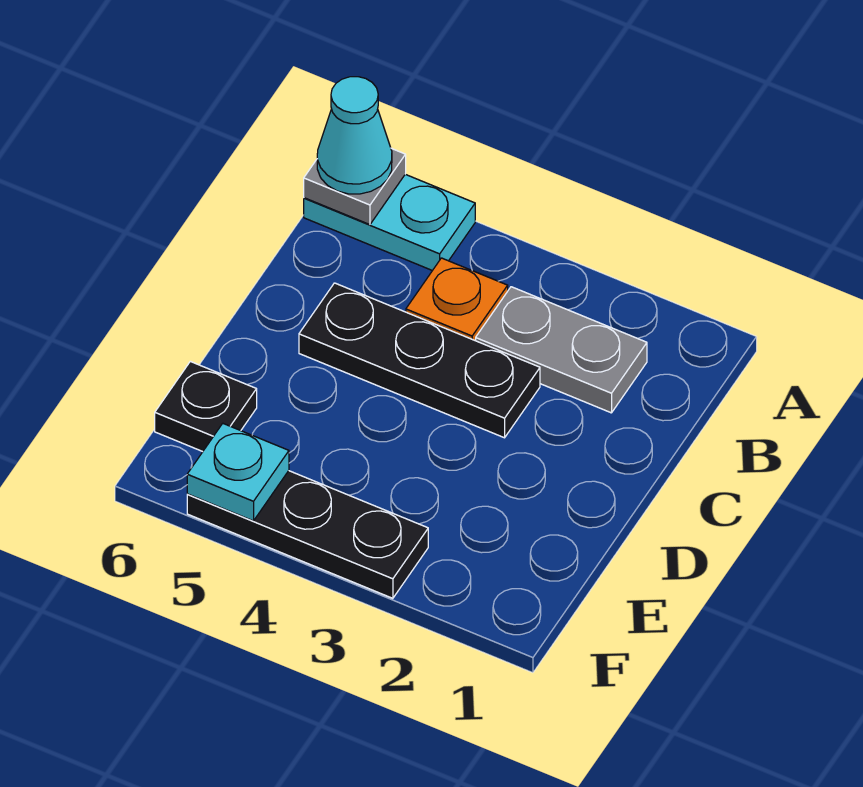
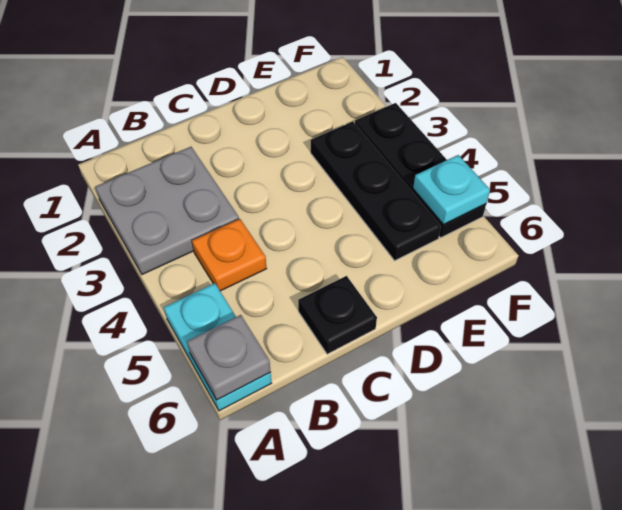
cyan cone A6 level 3 -> none
grey plate B2:B3 level 1 -> grey plate A2:B3 level 1
black plate C3:C5 level 1 -> black plate E3:E5 level 1
black plate E6 level 1 -> black plate C6 level 1

